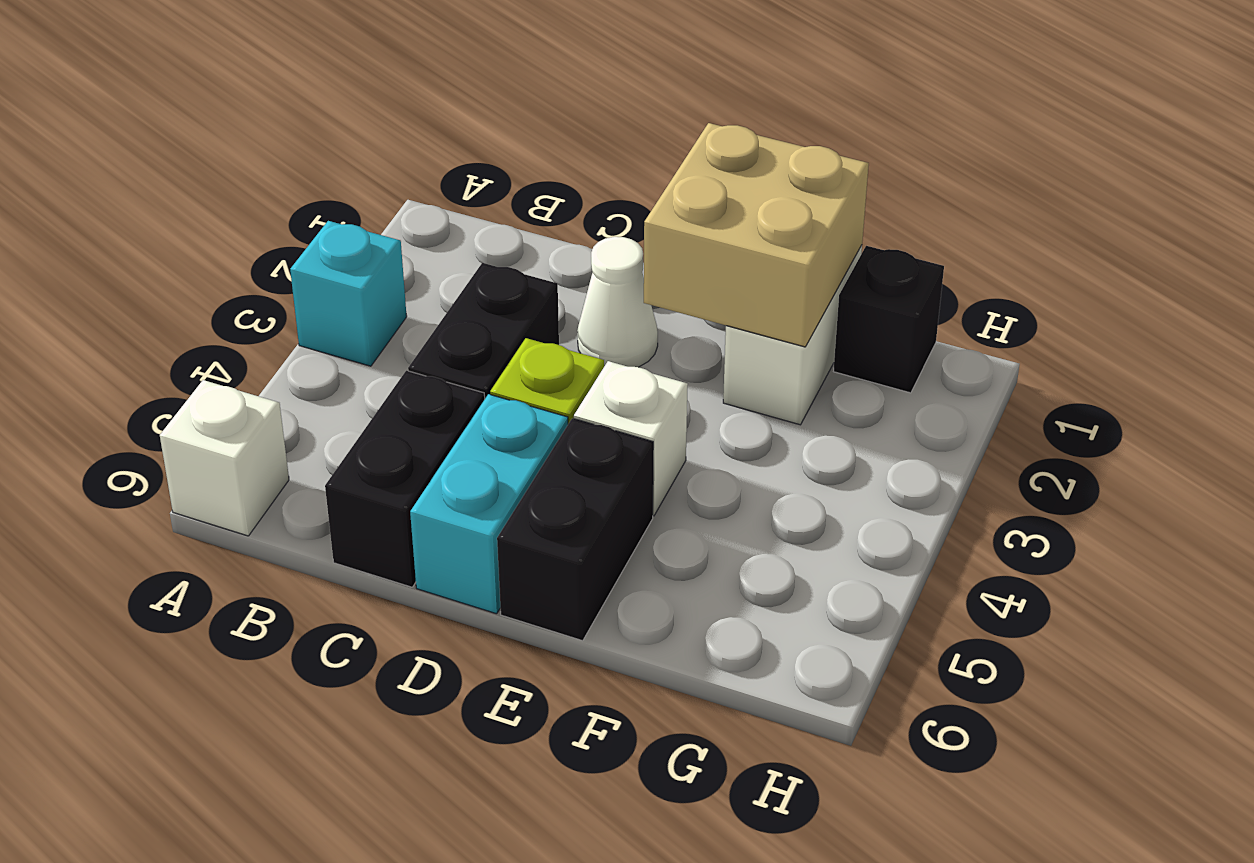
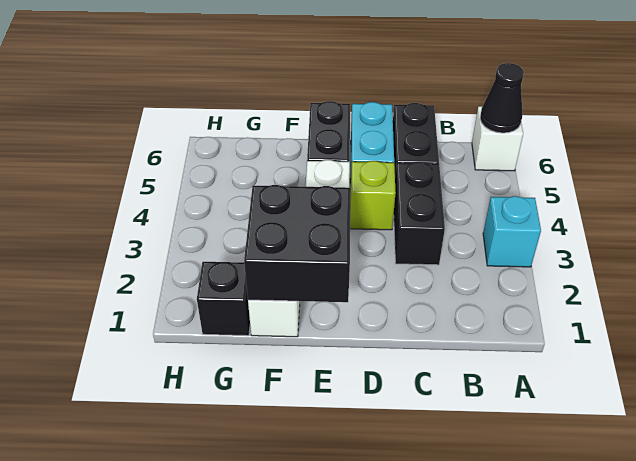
none -> black cone A6 level 2
white cone D2 level 1 -> none
tan brick E1:F2 level 2 -> black brick E1:F2 level 2

